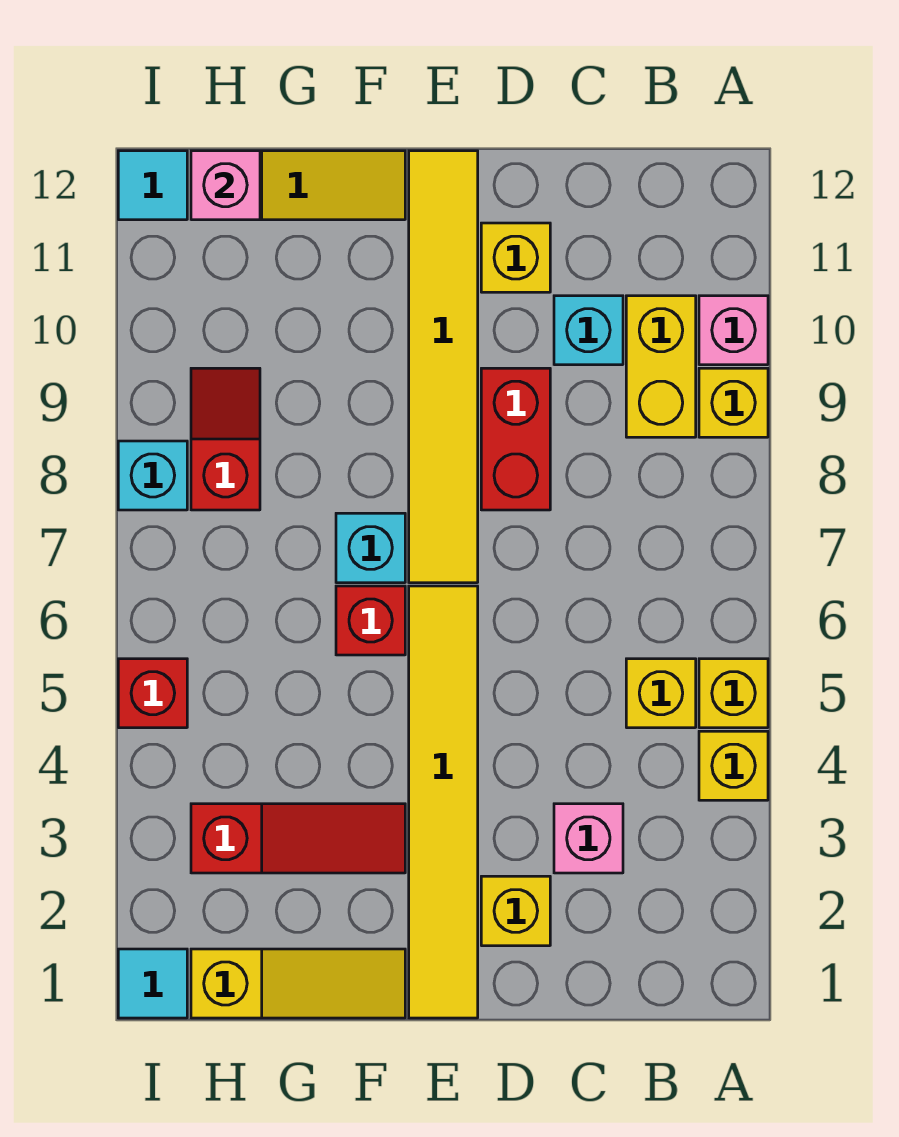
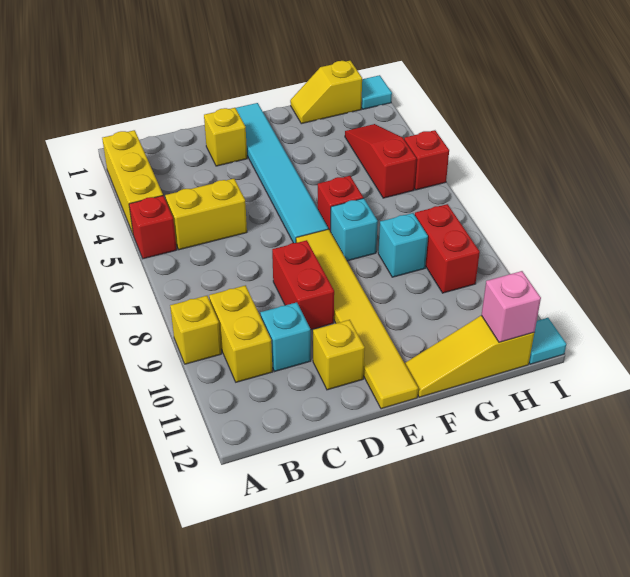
yellow brick A4 level 1 -> yellow brick A2:A4 level 1
yellow brick A5 level 1 -> red brick A5 level 1
pink brick A10 level 1 -> none
yellow brick B5 level 1 -> yellow brick B5:C5 level 1
pink brick C3 level 1 -> none
yellow tile E1:E6 level 1 -> cyan tile E1:E6 level 1
yellow slope F1:H1 level 1 top H -> yellow slope G1:H1 level 1 top H
red slope F3:H3 level 1 top H -> red slope H3:H5 level 1 top 5
red slope H8:H9 level 1 top 8 -> red brick H8:H9 level 1
cyan brick I8 level 1 -> cyan brick G8 level 1

